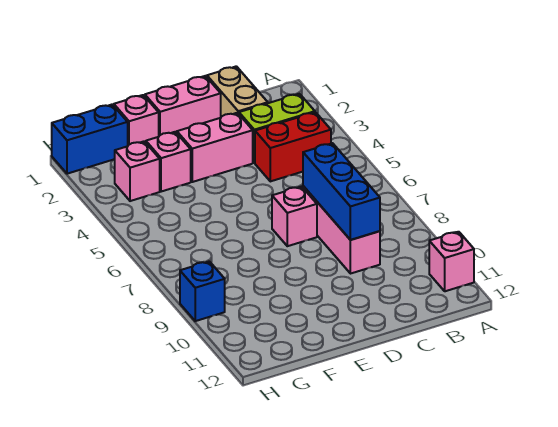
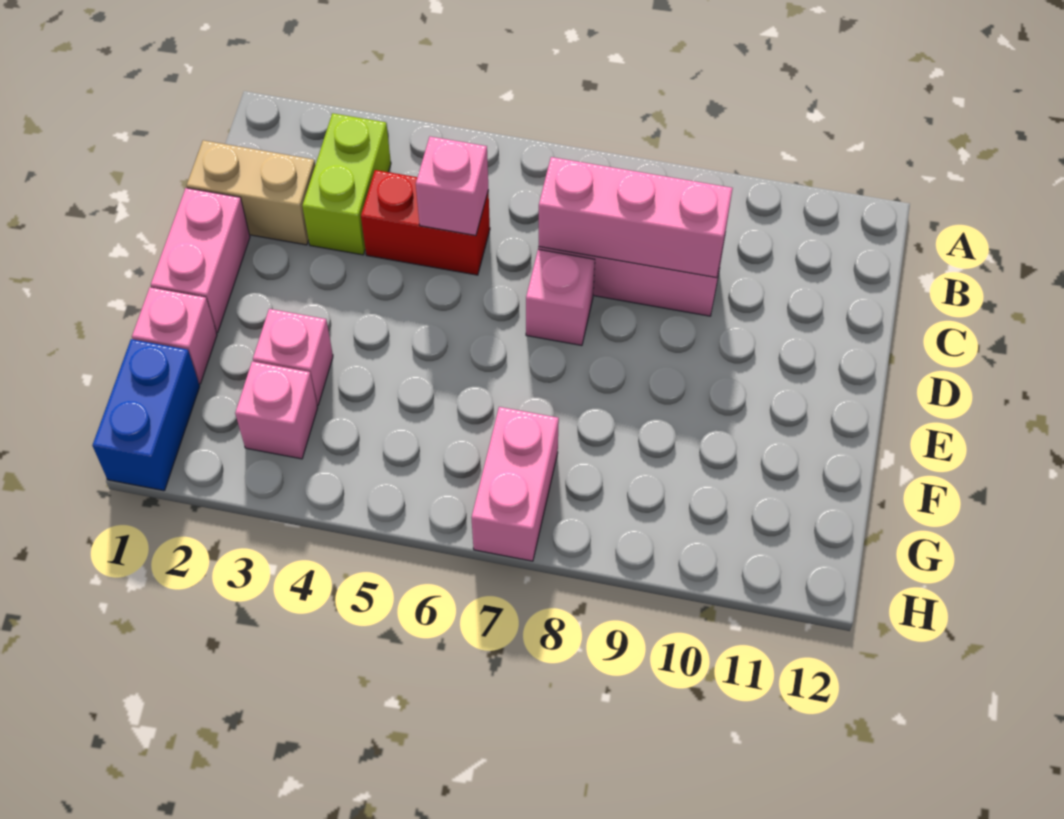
pink brick A11 level 1 -> pink brick C5 level 2
red brick B4:C4 level 1 -> red brick C4:C5 level 1
blue brick C7:C9 level 2 -> pink brick C7:C9 level 2
pink brick D3:E3 level 1 -> pink brick G7:H7 level 1
blue brick H9 level 1 -> none

